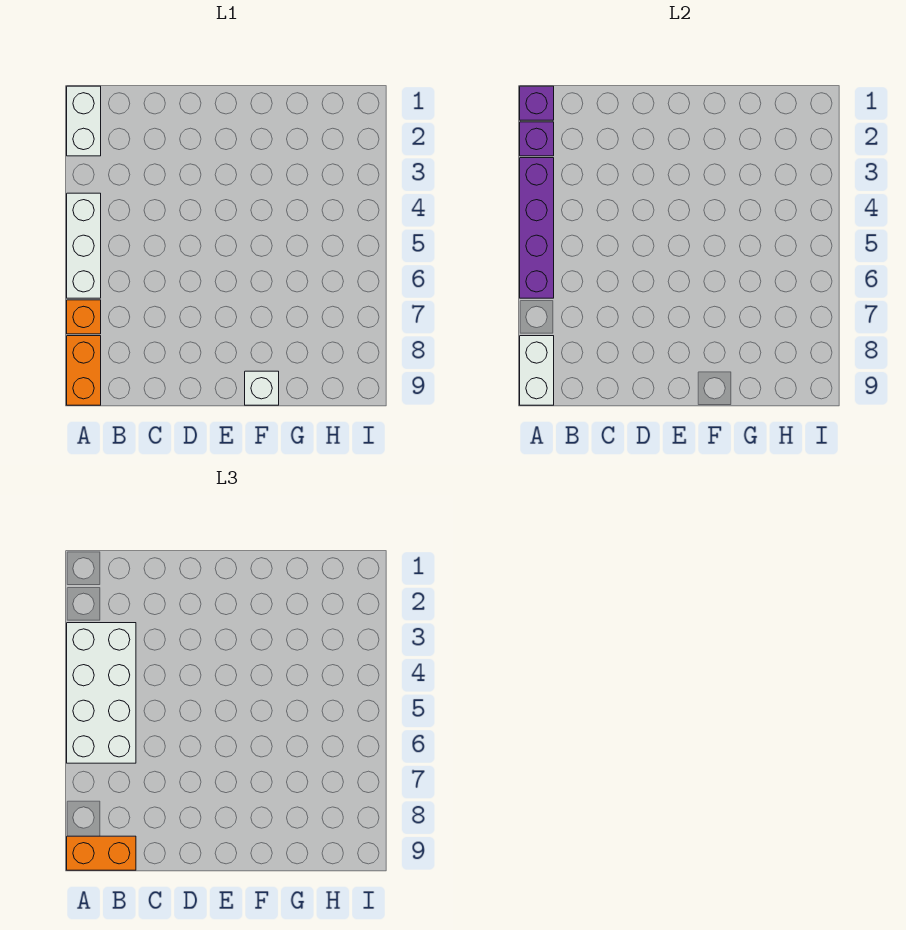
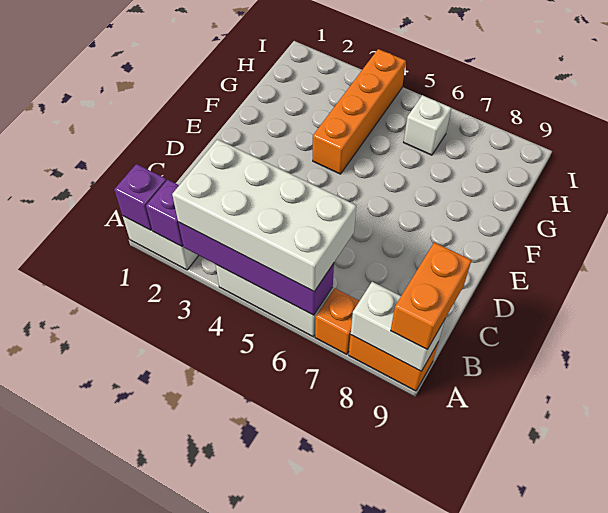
none -> orange brick F4:I4 level 1
white brick F9 level 1 -> white brick H6 level 1

